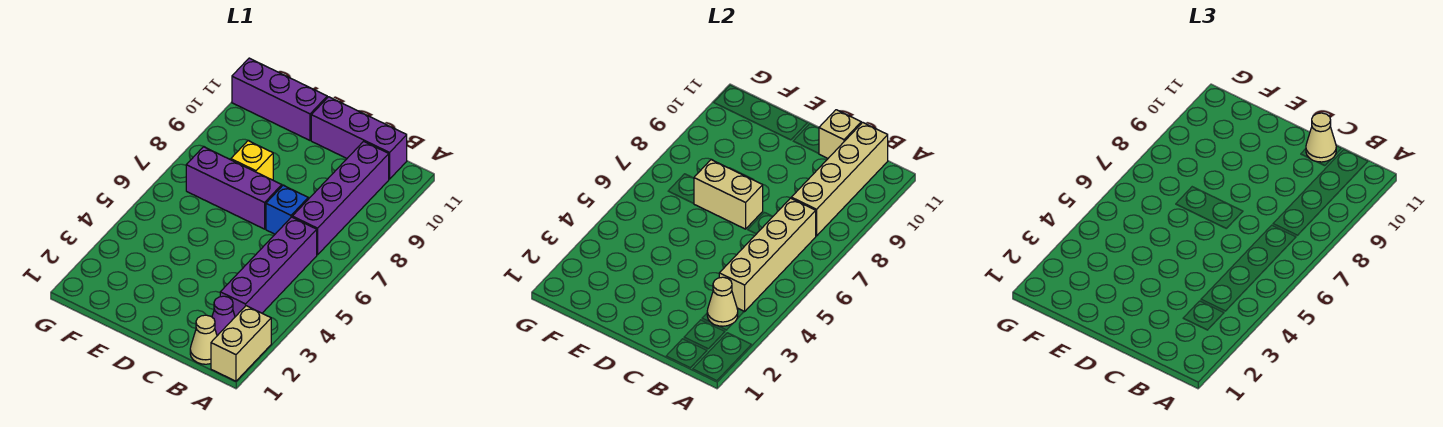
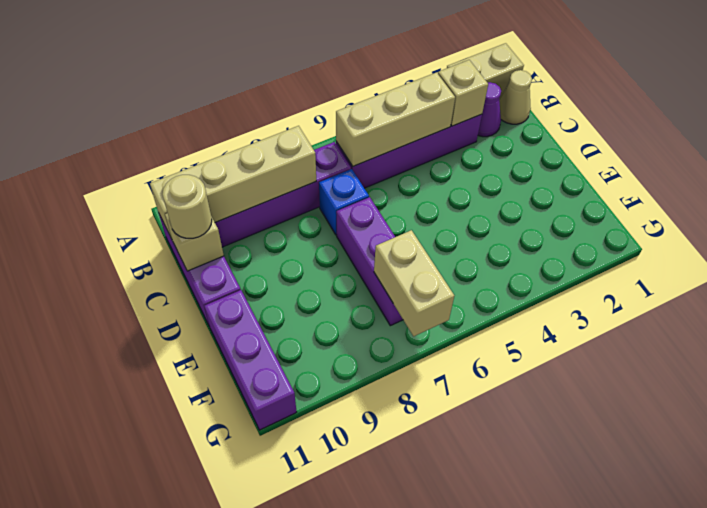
tan cone B3 level 2 -> tan brick B3 level 2
tan brick B4:B7 level 2 -> tan brick B4:B6 level 2
tan cone C11 level 3 -> tan round brick C11 level 3
tan brick D7:E7 level 2 -> tan brick F7:G7 level 2
yellow brick E8 level 1 -> none

